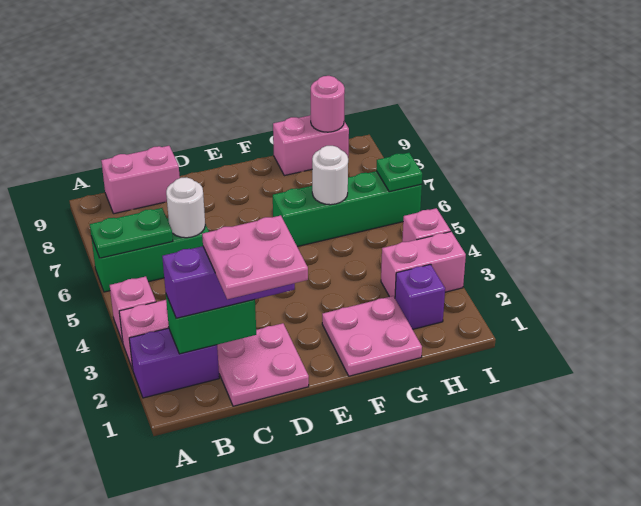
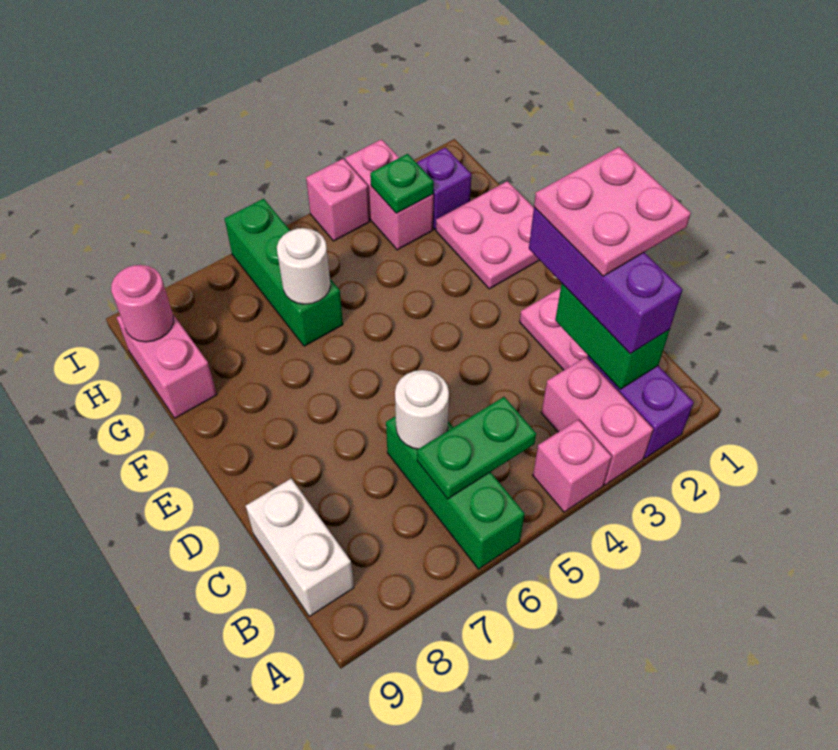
green plate A6:B6 level 2 -> green plate B5:B6 level 2
pink brick B9:C9 level 1 -> white brick B9:C9 level 1
green brick F6:I6 level 1 -> green brick G6:I6 level 1
green plate I6 level 2 -> green plate H3 level 2

